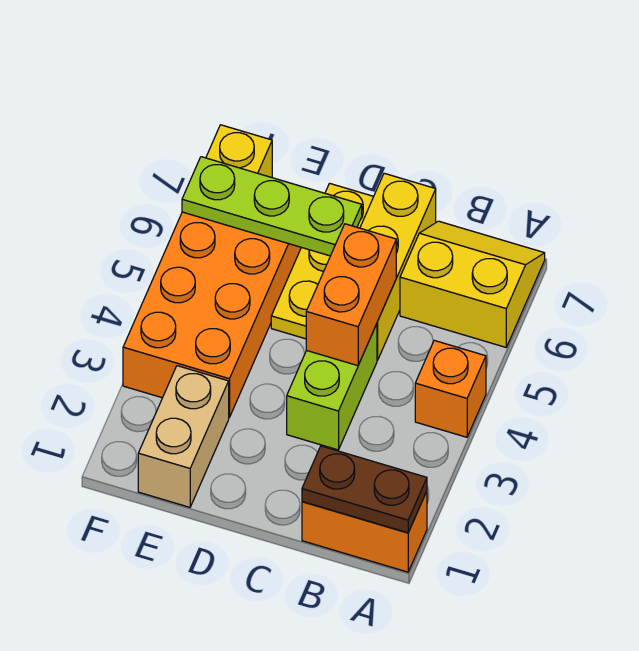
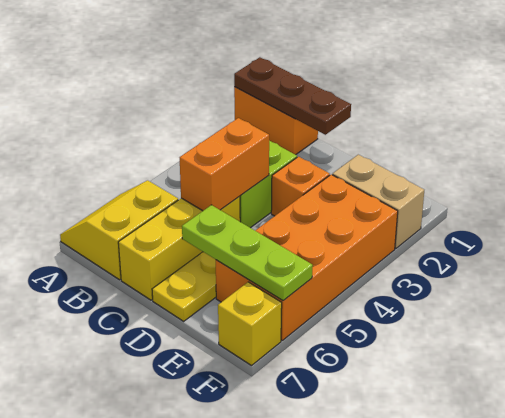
brown plate A1:B1 level 2 -> brown plate A1:C1 level 2
orange brick A4 level 1 -> orange brick D3 level 1
yellow slope A6:B7 level 1 top 6 -> yellow slope A6:B7 level 1 top B
tan brick E1:E2 level 1 -> tan brick E2:F2 level 1

